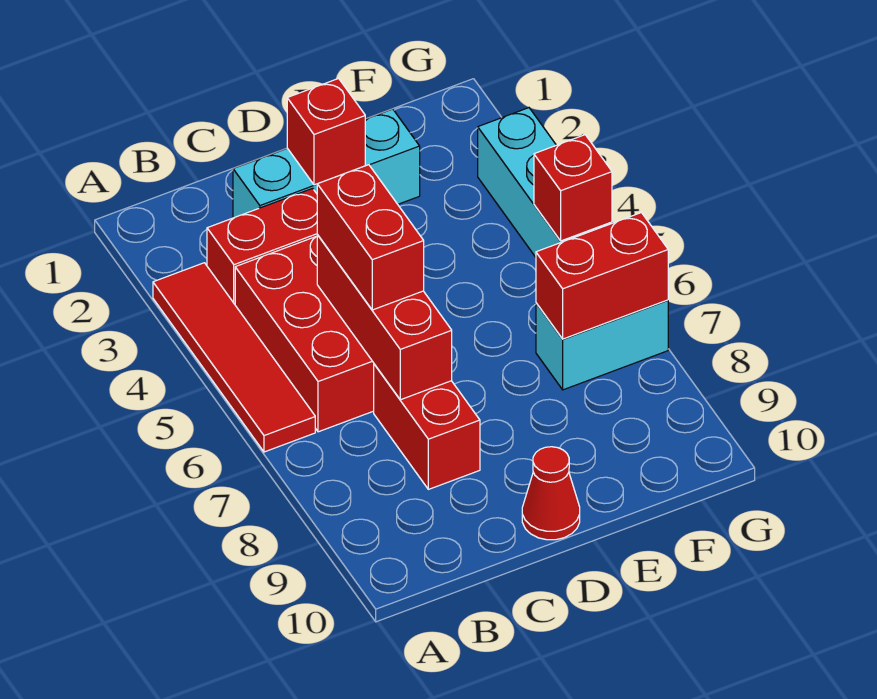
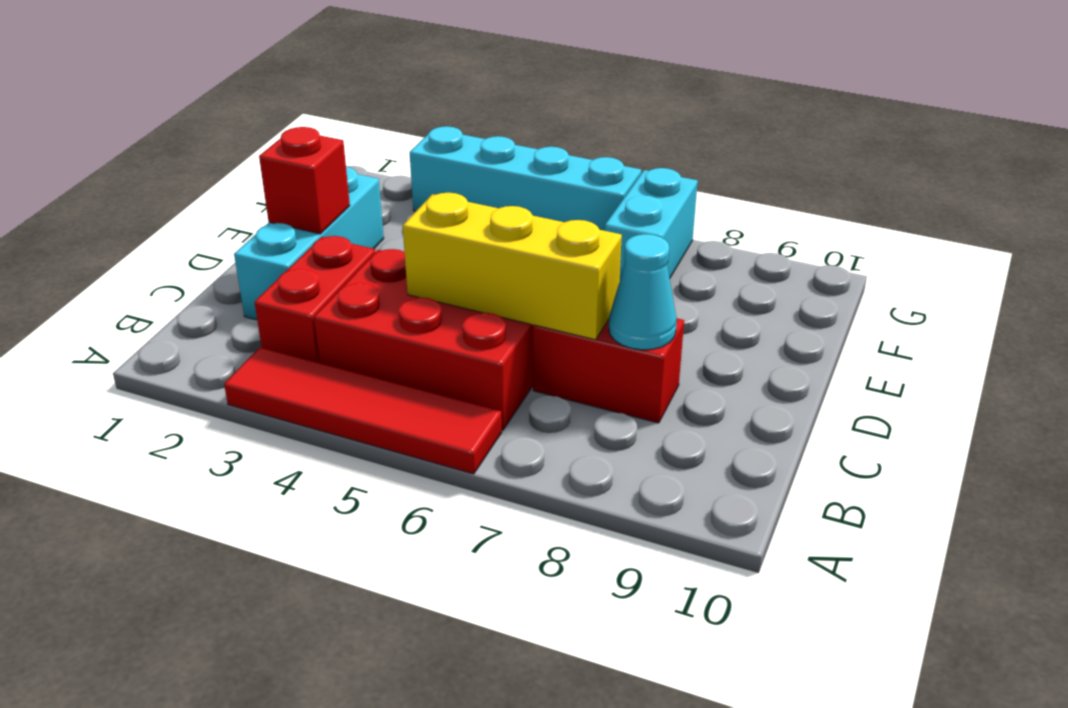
red brick C5:C7 level 2 -> yellow brick C5:C7 level 2
red brick C5:C6 level 3 -> none
none -> cyan cone C8 level 2
red cone D10 level 1 -> none
red brick F7:G7 level 2 -> none
red brick G5 level 2 -> none

